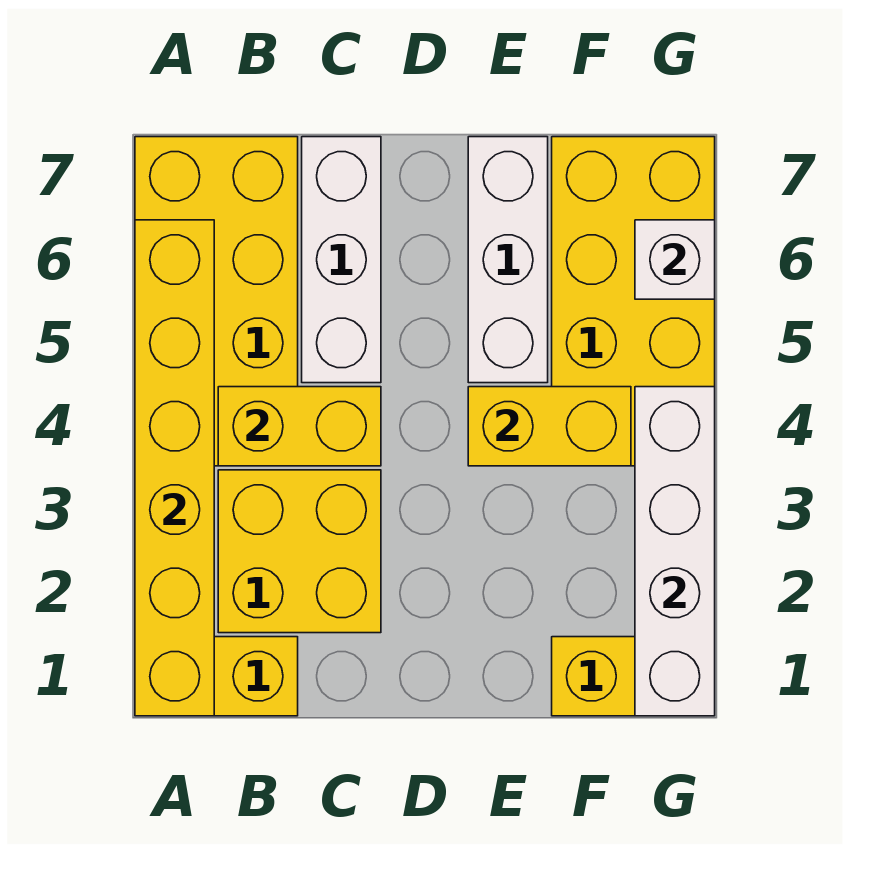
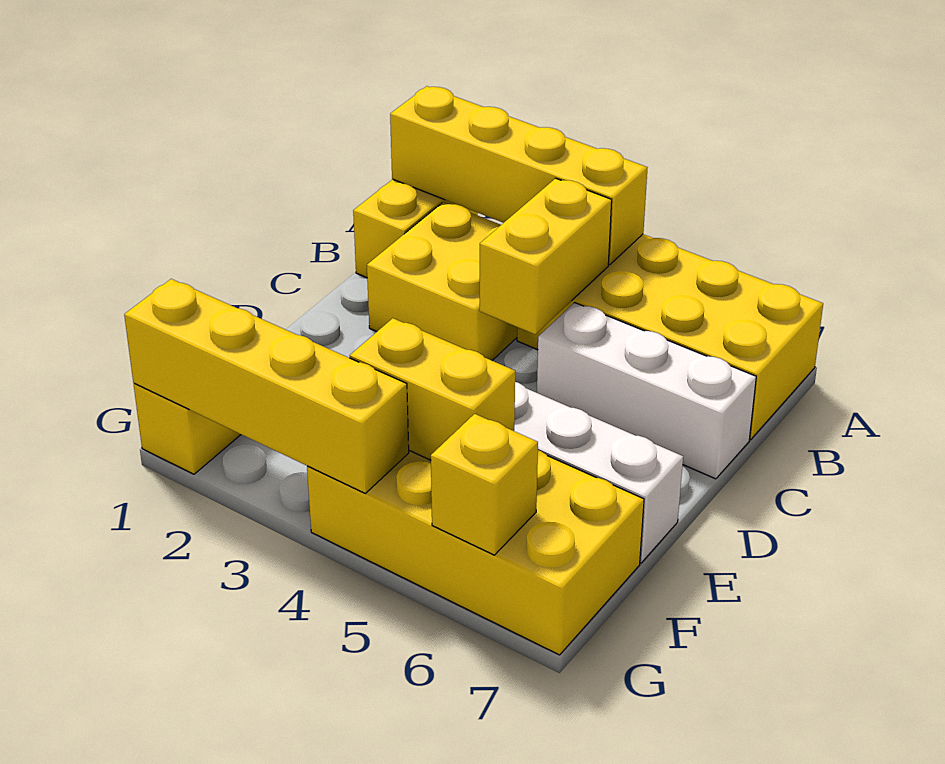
yellow brick A1:A6 level 2 -> yellow brick A1:A4 level 2
yellow brick E4:F4 level 2 -> yellow brick F4:F5 level 2
white brick G1:G4 level 2 -> yellow brick G1:G4 level 2
white brick G6 level 2 -> yellow brick G6 level 2

